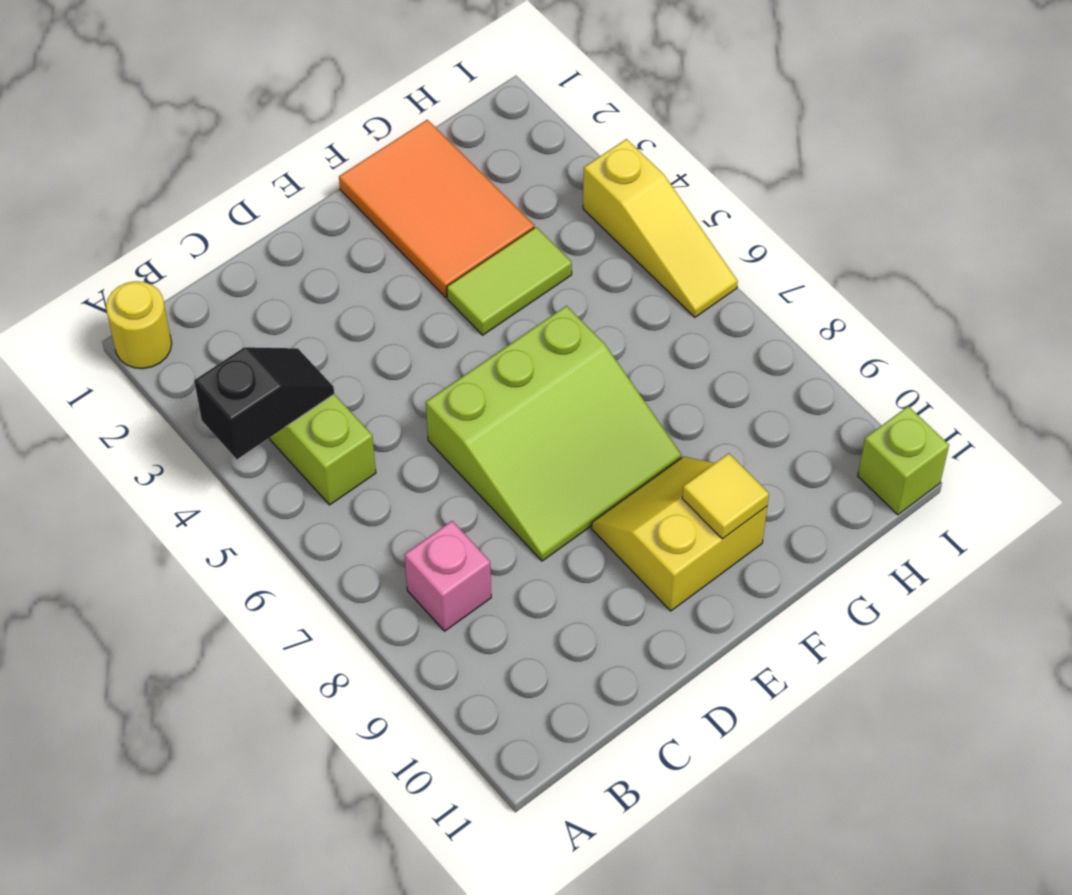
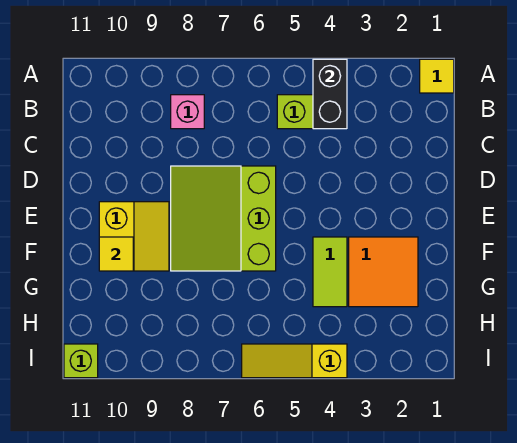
yellow round brick A1 level 1 -> yellow tile A1 level 1
black slope A4:B4 level 2 top A -> black brick A4:B4 level 2
orange tile F1:G3 level 1 -> orange tile F2:G3 level 1

